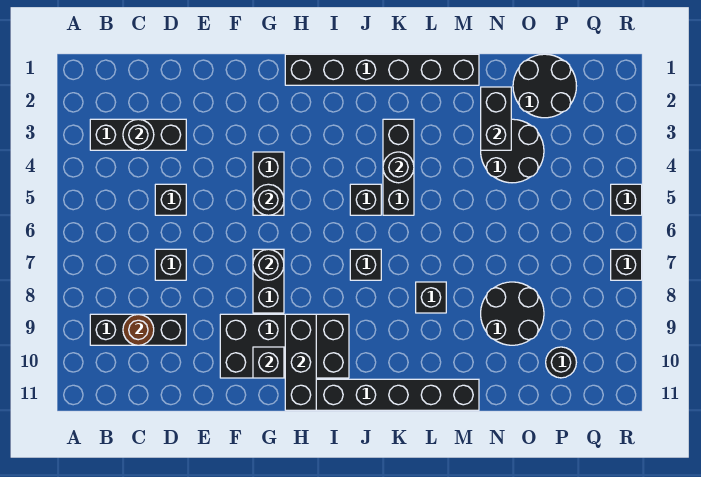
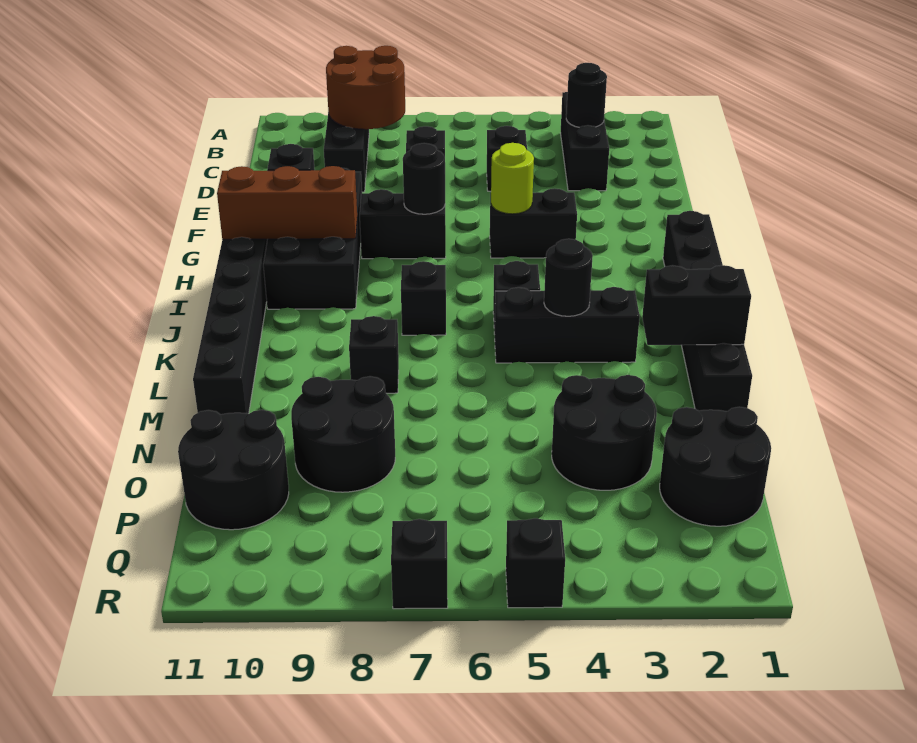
brown round brick C9 level 2 -> brown round brick B8:C9 level 2
black round brick G5 level 2 -> lime round brick G5 level 2
black brick H9:H11 level 2 -> brown brick H9:H11 level 2
black brick N2:N3 level 2 -> black brick L1:L2 level 2
black round brick P10 level 1 -> black round brick O10:P11 level 1

